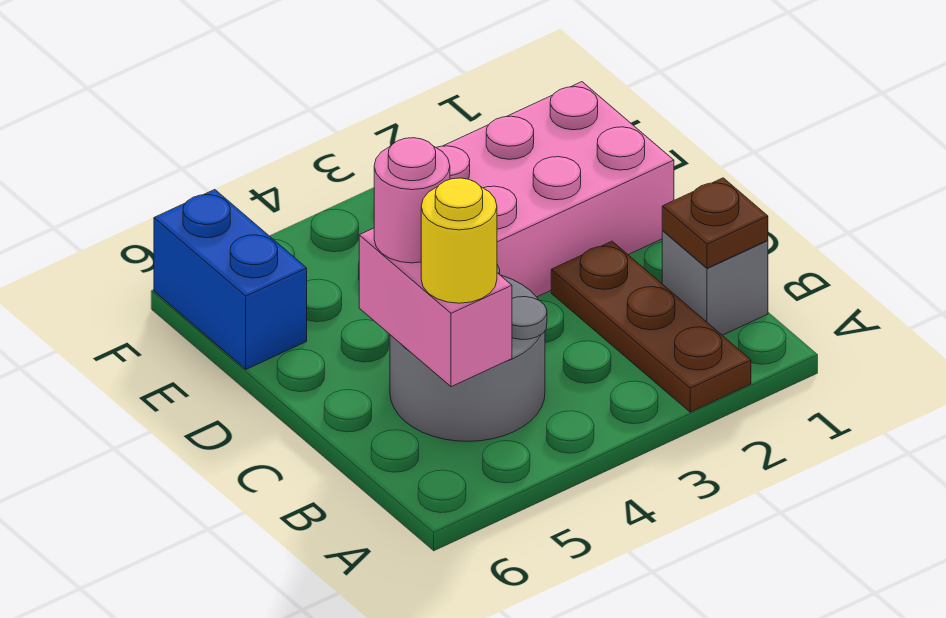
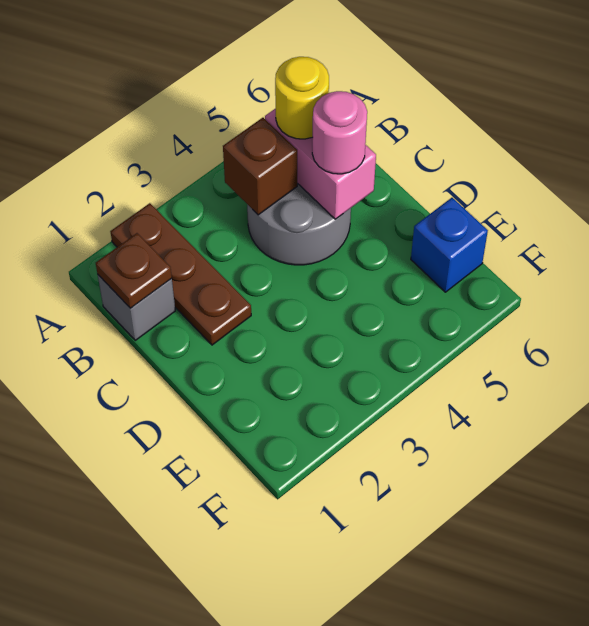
none -> brown brick B4 level 2
pink brick D1:E3 level 1 -> none
blue brick E6:F6 level 1 -> blue brick E6 level 1

